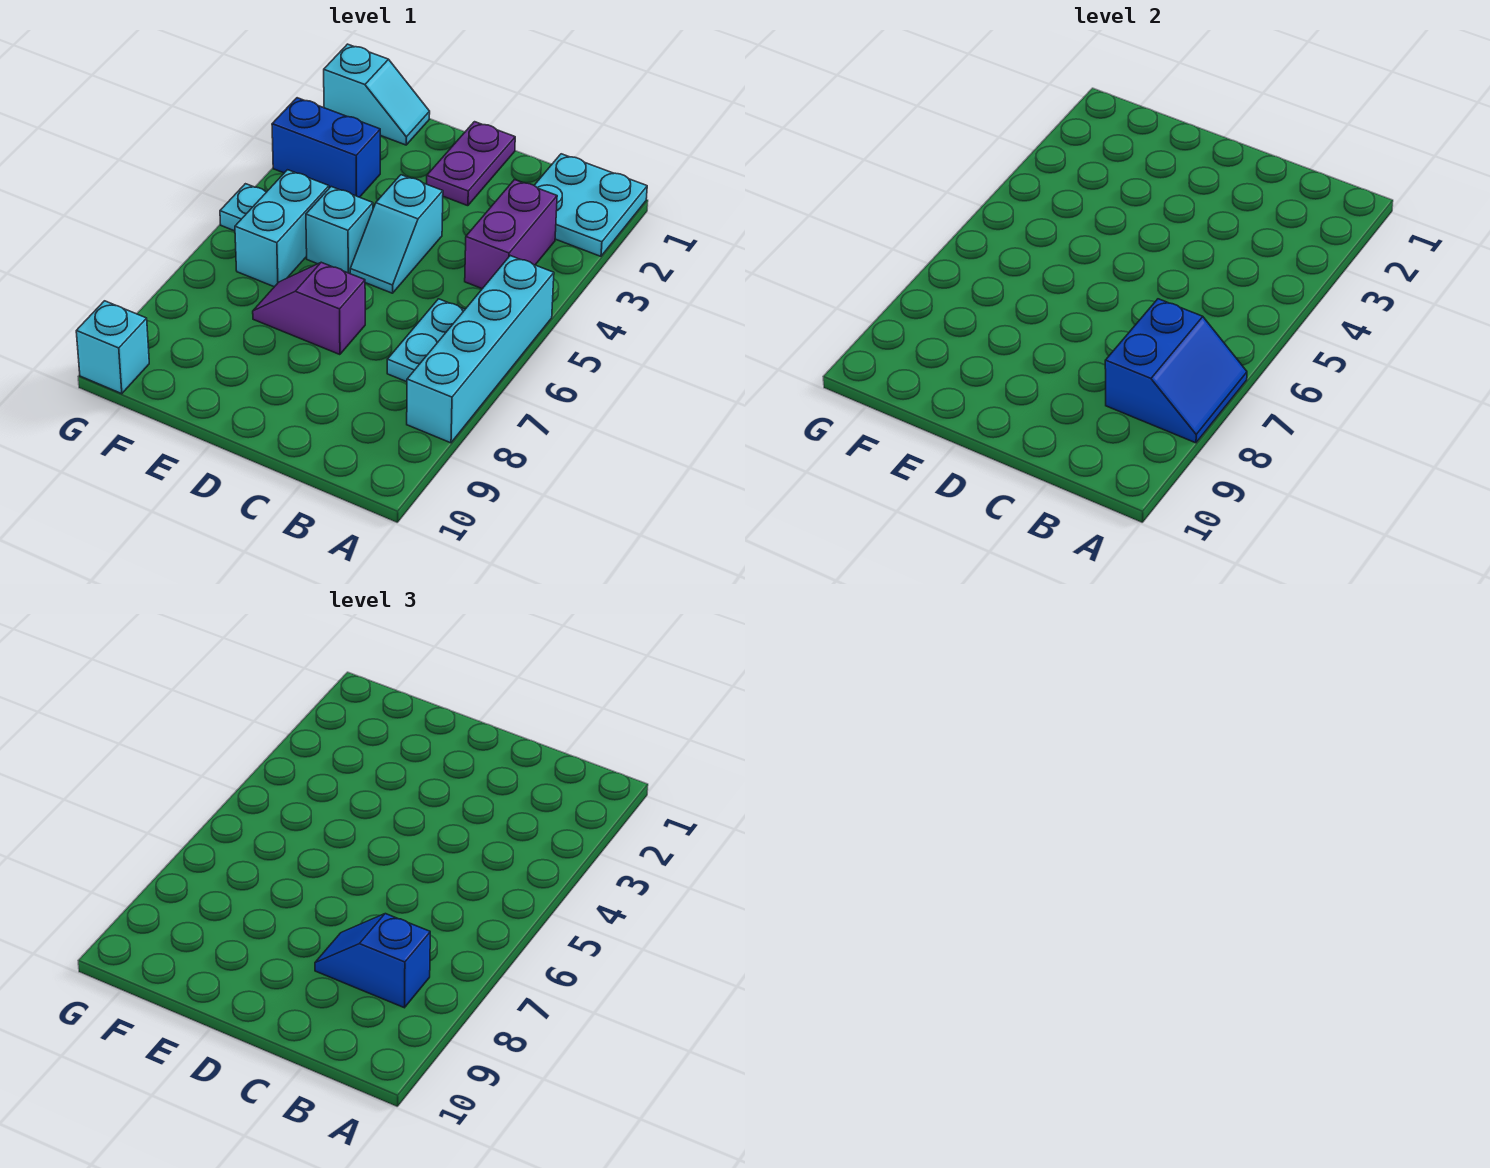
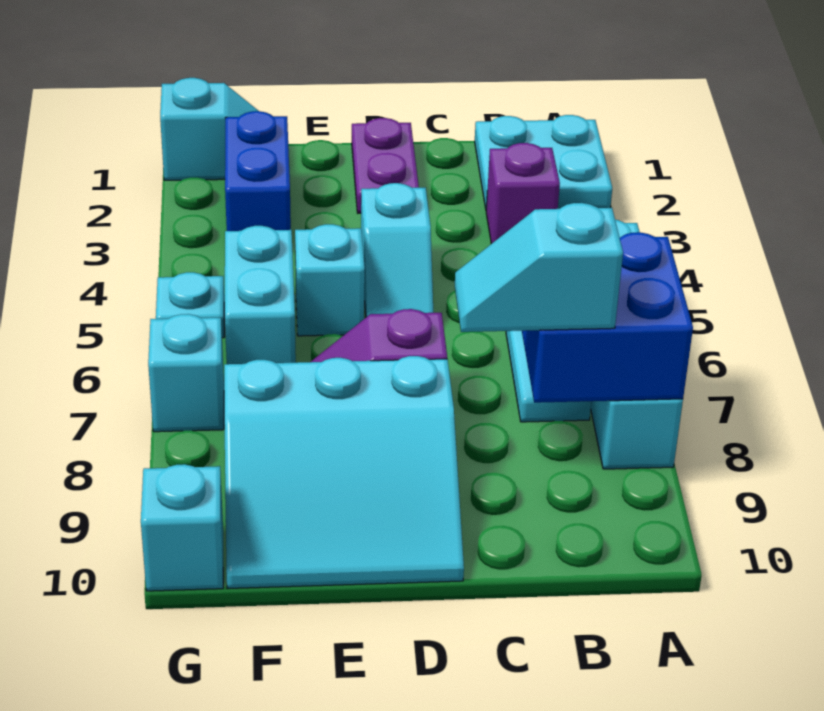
blue slope A7:B8 level 2 top B -> blue brick A7:B8 level 2
purple brick B3:B4 level 1 -> purple brick B3 level 1
blue slope B8:C8 level 3 top B -> cyan slope B8:C8 level 3 top B
none -> cyan slope D8:F10 level 1 top 8
blue brick F3:G3 level 1 -> blue brick F2:F3 level 1
none -> cyan brick G7 level 1

